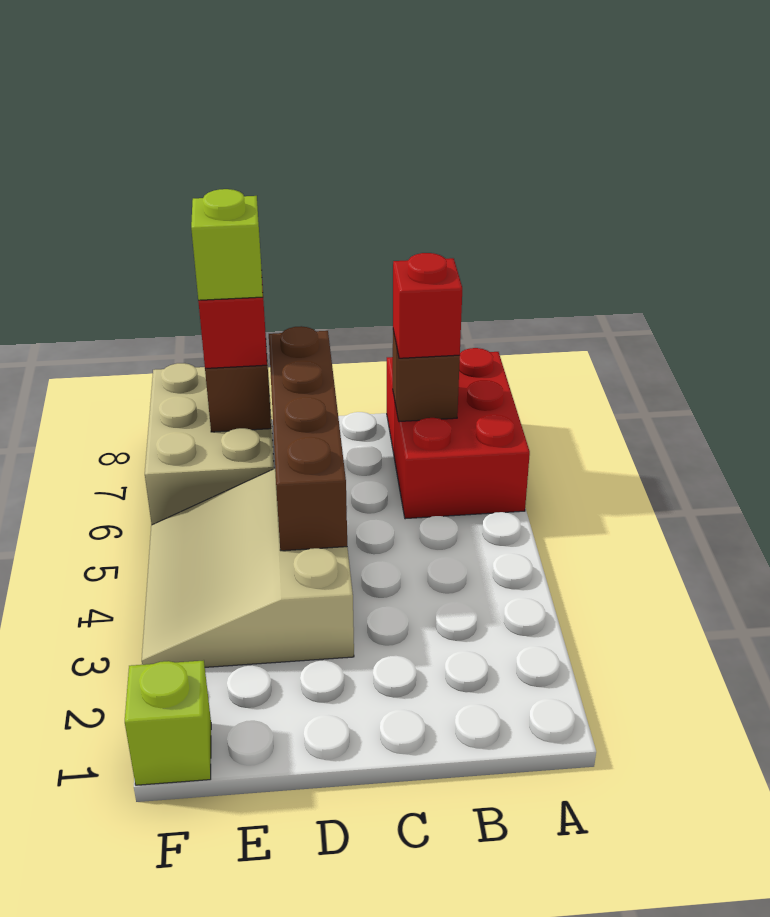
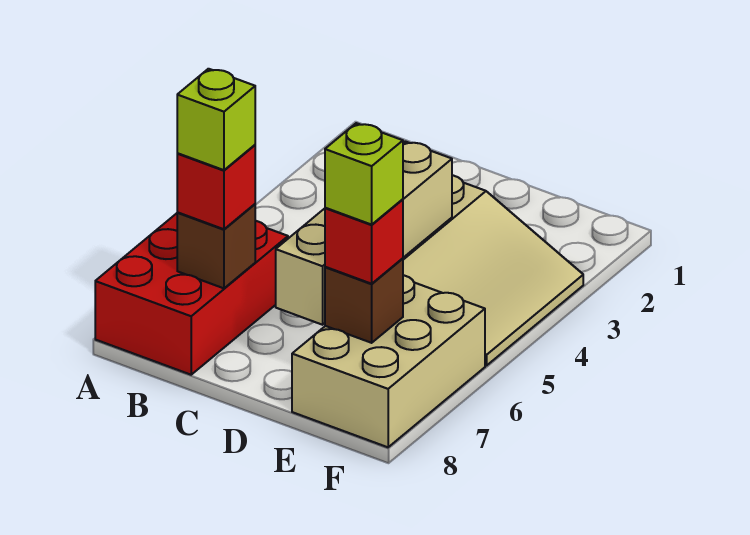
brown brick D4:D7 level 2 -> tan brick D4:D7 level 2
lime brick F1 level 1 -> lime brick B7 level 4

